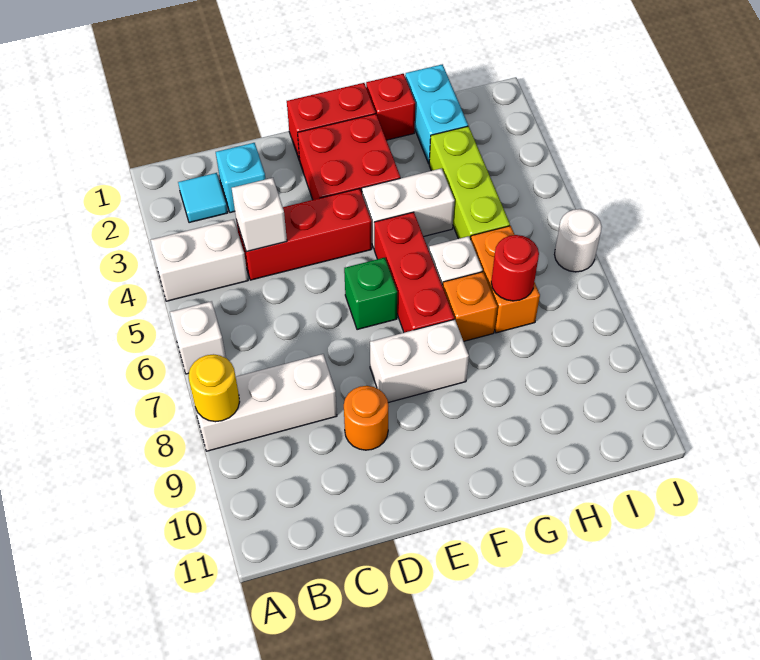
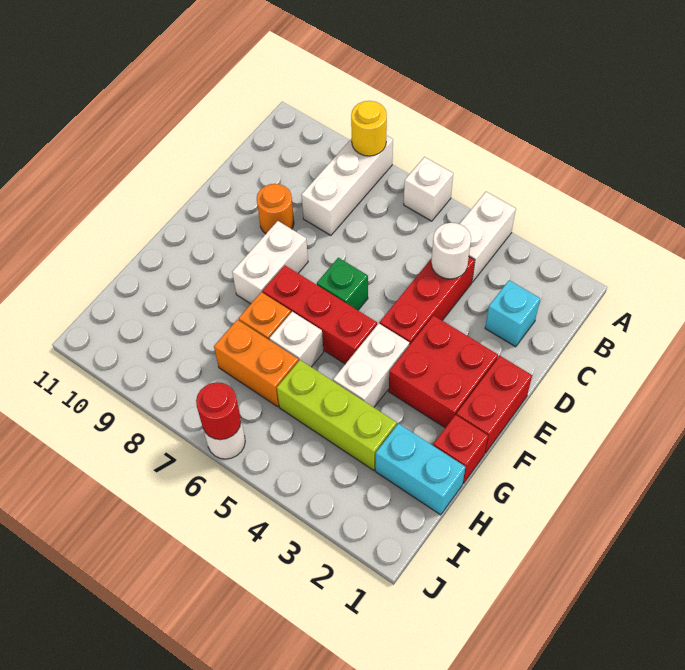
cyan tile B2 level 1 -> none
white brick C4 level 2 -> white round brick C4 level 2
red round brick H7 level 2 -> red round brick J6 level 2

